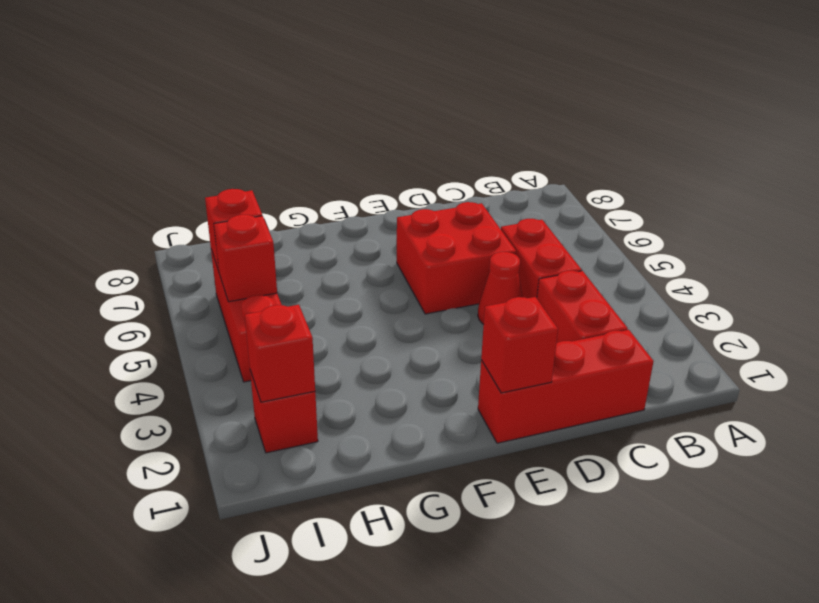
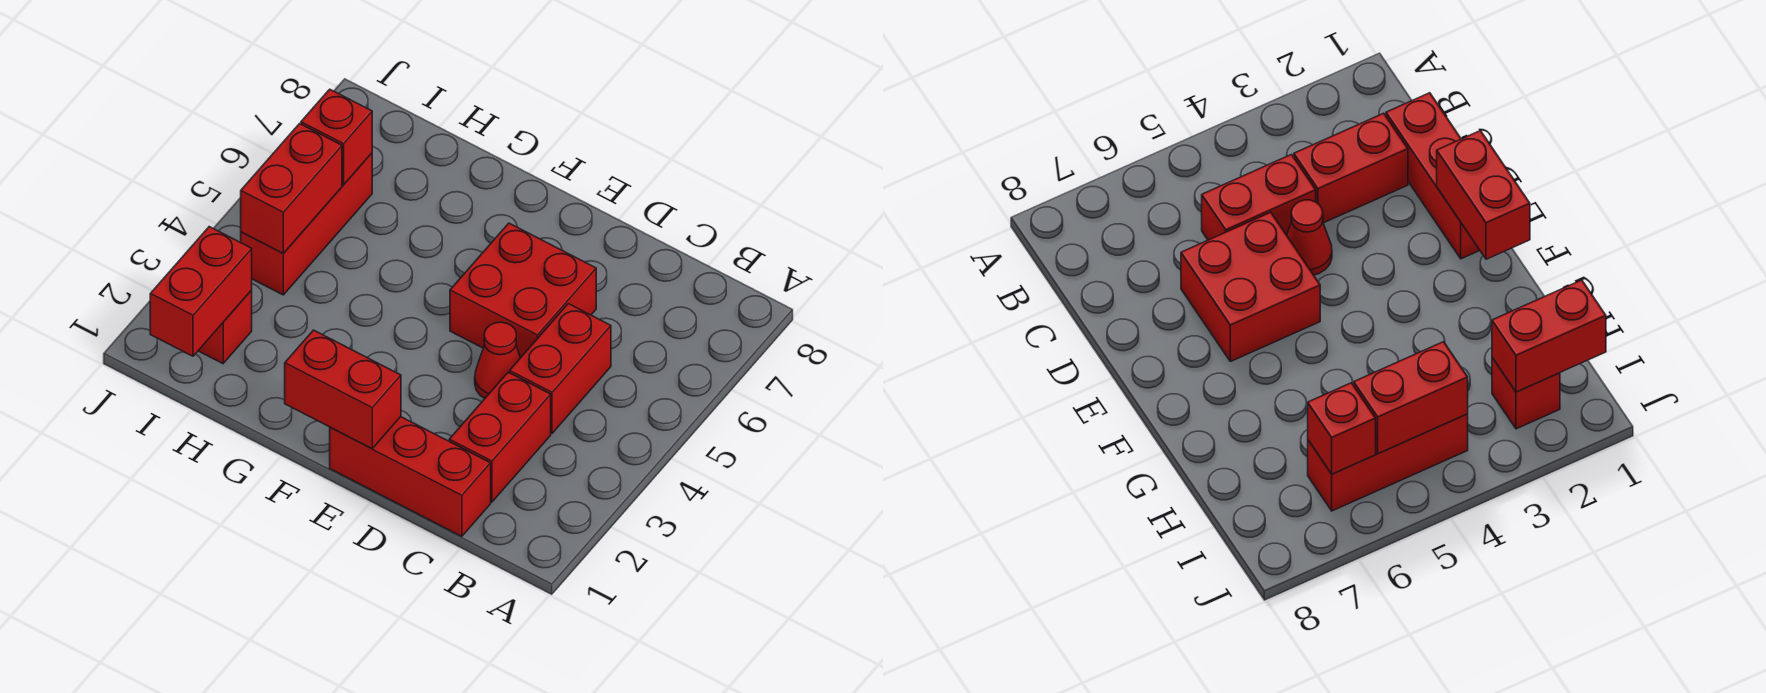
red brick E1 level 2 -> red brick E1:F1 level 2
red brick I2 level 2 -> red brick I1:I2 level 2
red brick I5 level 2 -> red brick I4:I5 level 2

